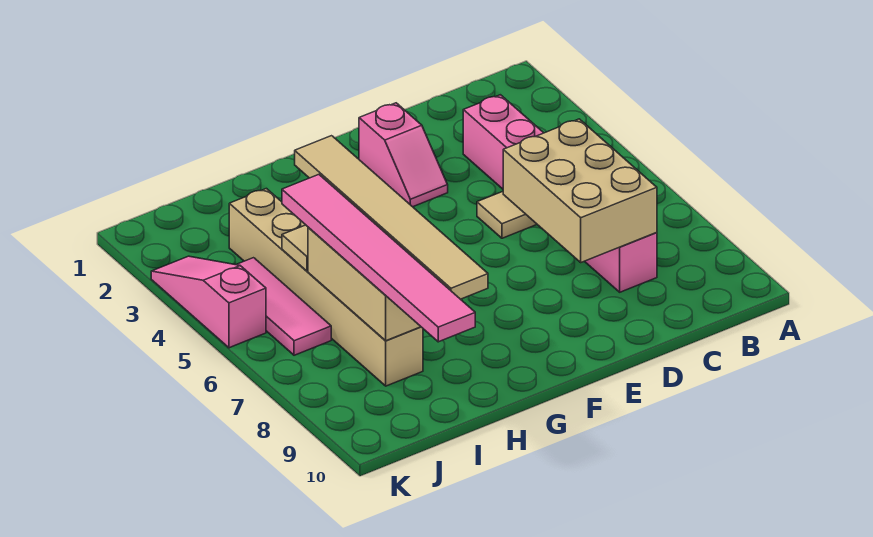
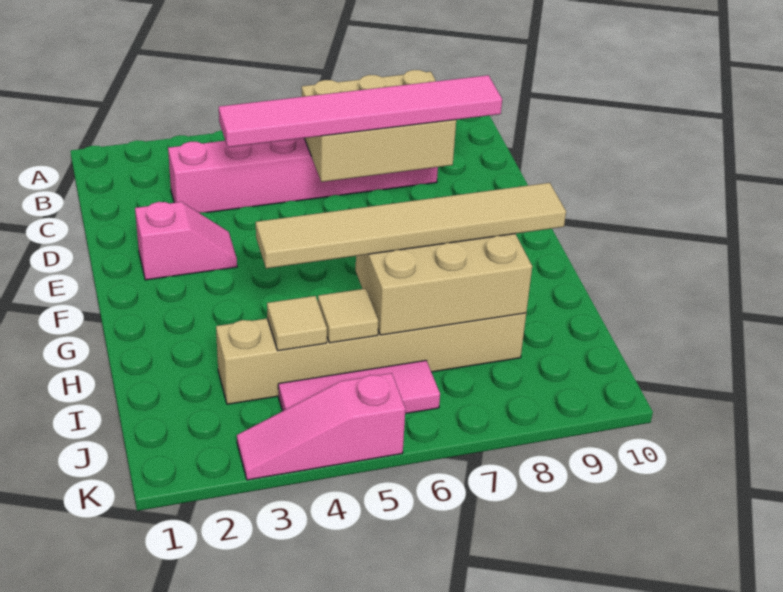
tan tile D5 level 1 -> tan tile I4 level 2
pink tile I5:I10 level 3 -> pink tile D4:D9 level 3

